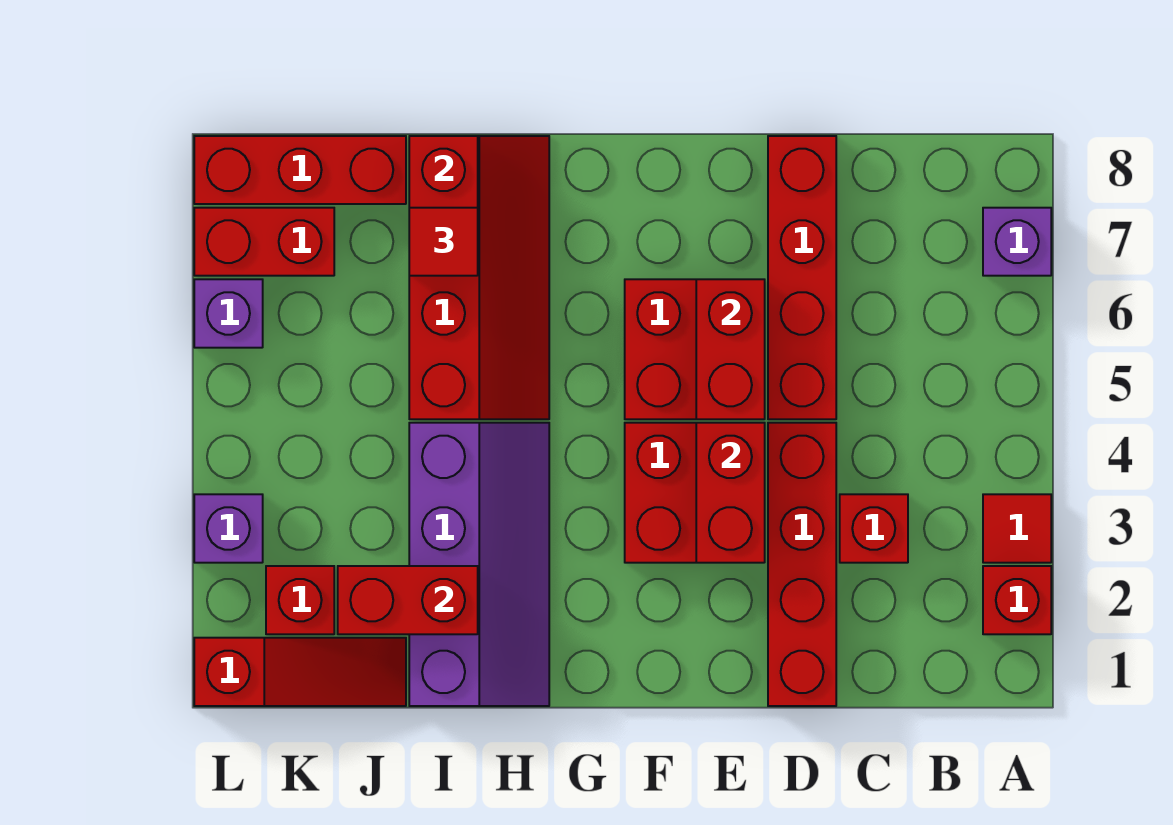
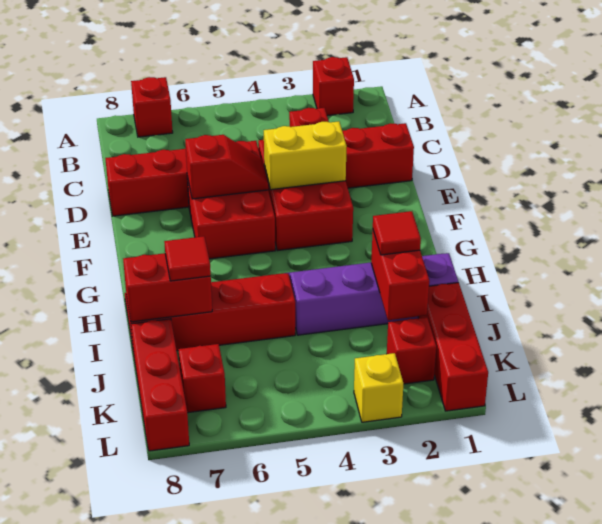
red tile A3 level 1 -> red tile I2 level 3
purple brick A7 level 1 -> red brick A7 level 1
red brick E3:E4 level 2 -> yellow brick E3:E4 level 2
red brick E5:E6 level 2 -> red slope E5:E6 level 2 top 6
red slope J1:L1 level 1 top L -> red brick J1:L1 level 1
red brick K7:L7 level 1 -> red brick K7 level 1
purple brick L3 level 1 -> yellow brick L3 level 1
purple brick L6 level 1 -> none

